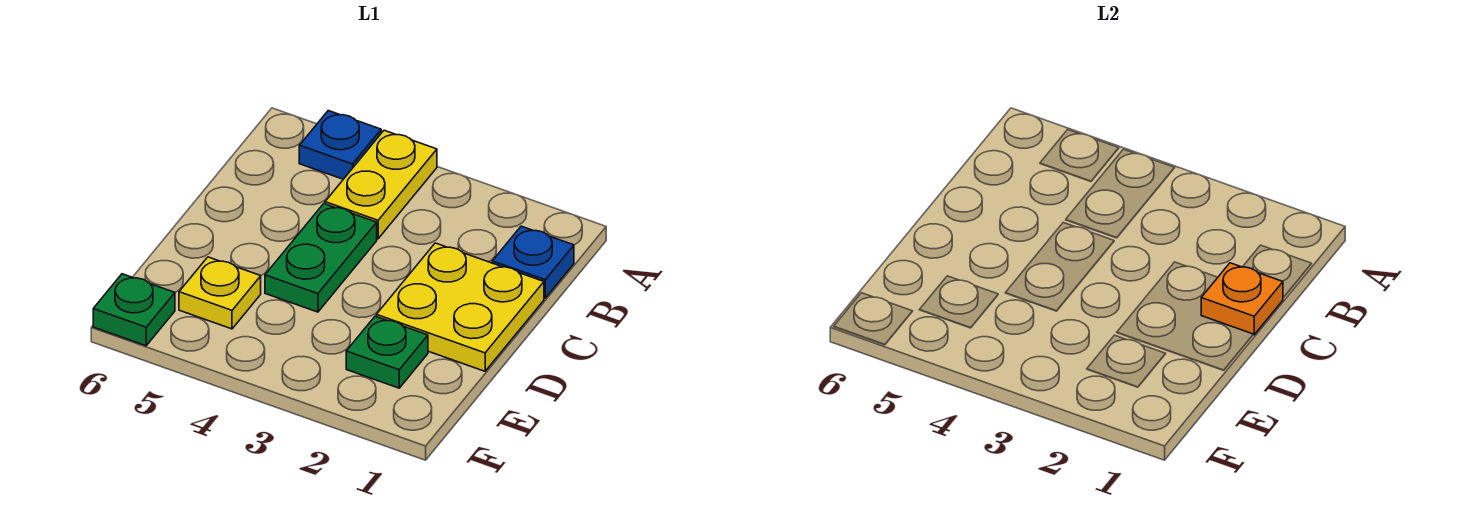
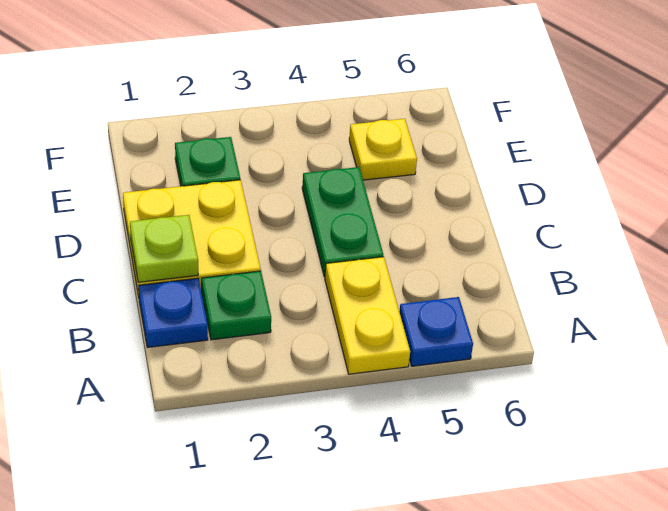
orange plate C1 level 2 -> lime plate C1 level 2
green plate F6 level 1 -> green plate B2 level 1

